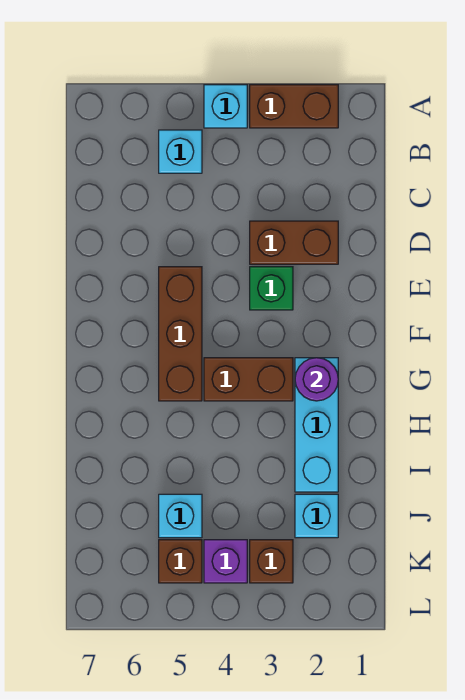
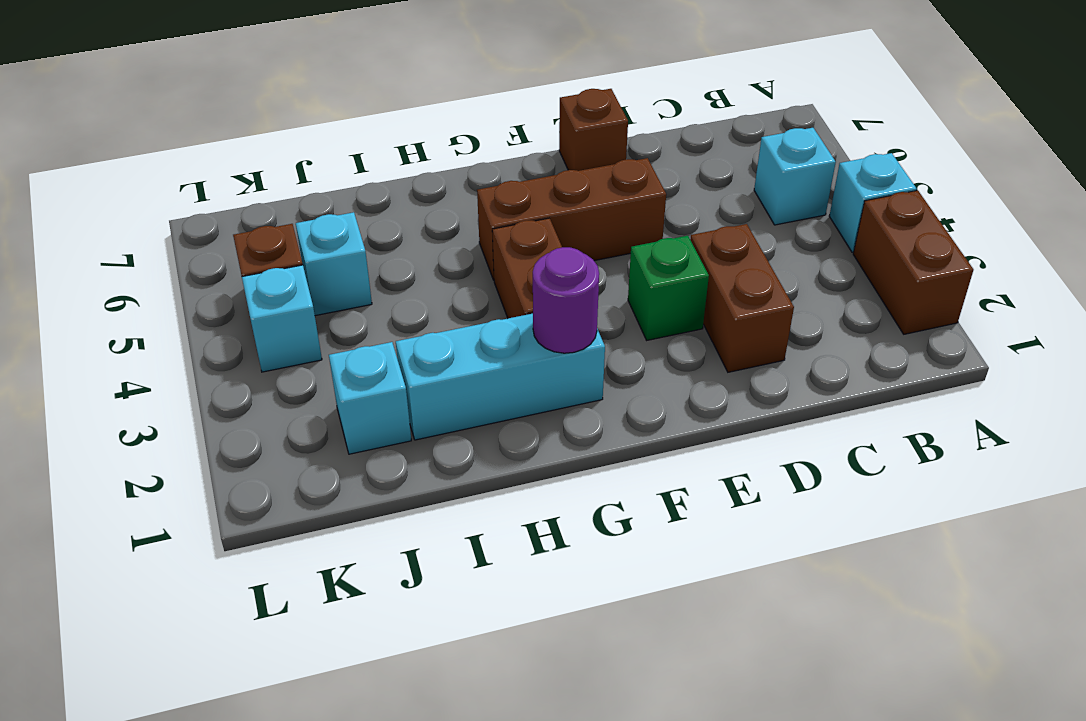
brown brick K3 level 1 -> brown brick E7 level 1
purple brick K4 level 1 -> cyan brick K4 level 1

